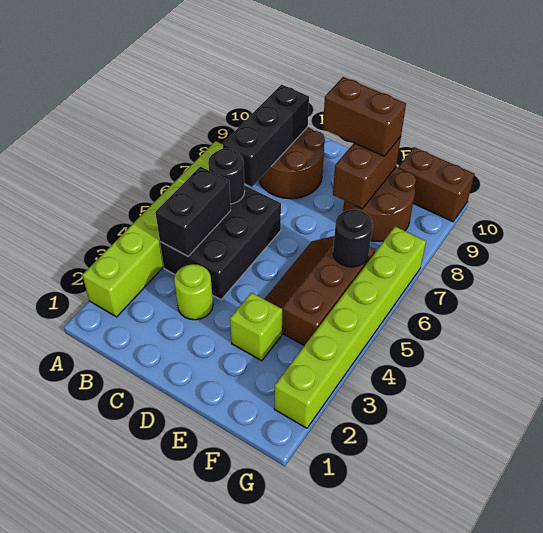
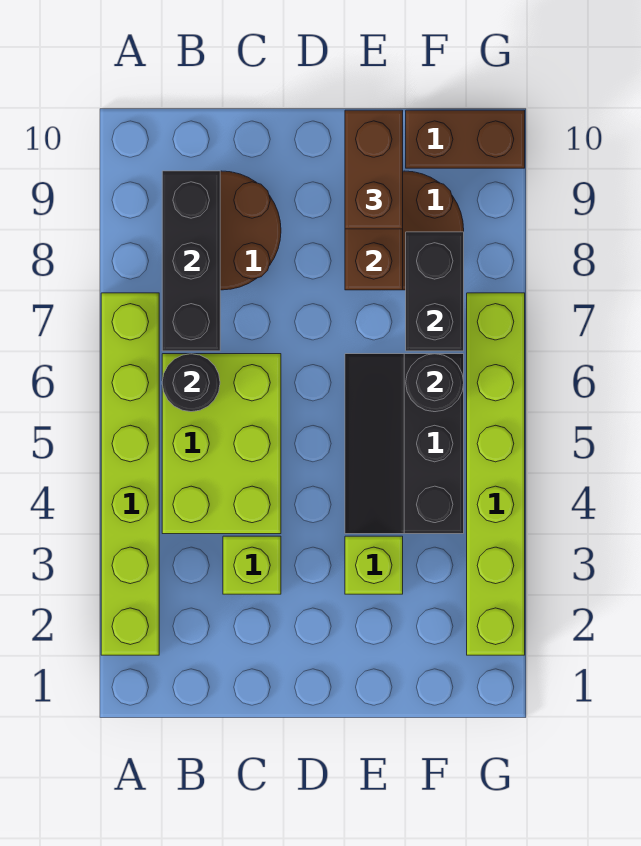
black brick B4:C6 level 1 -> lime brick B4:C6 level 1
black brick B4:B5 level 2 -> black brick F7:F8 level 2
lime round brick C3 level 1 -> lime brick C3 level 1
brown brick D9:E9 level 3 -> brown brick E9:E10 level 3
brown slope E4:F6 level 1 top F -> black slope E4:F6 level 1 top F

